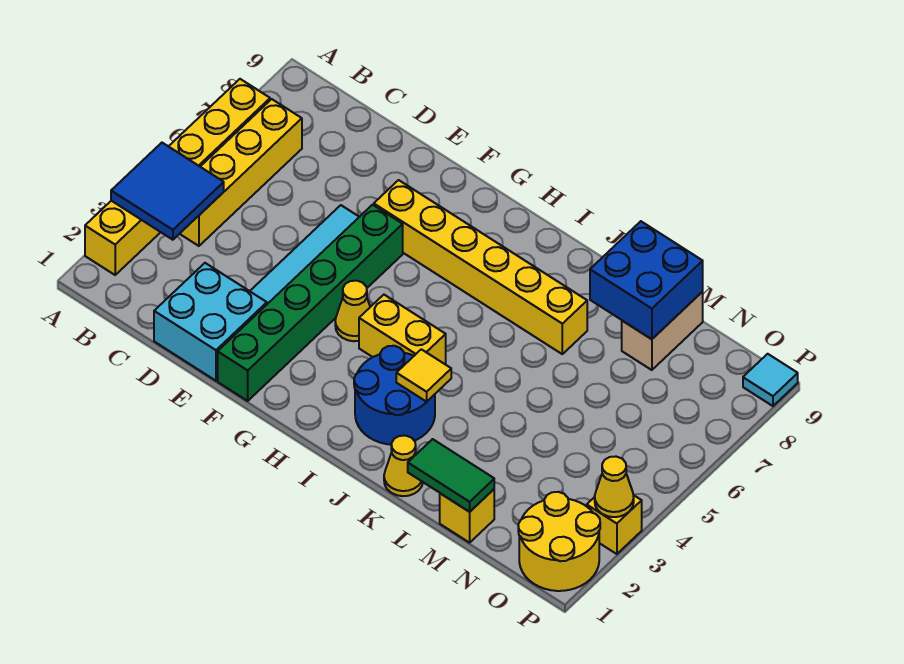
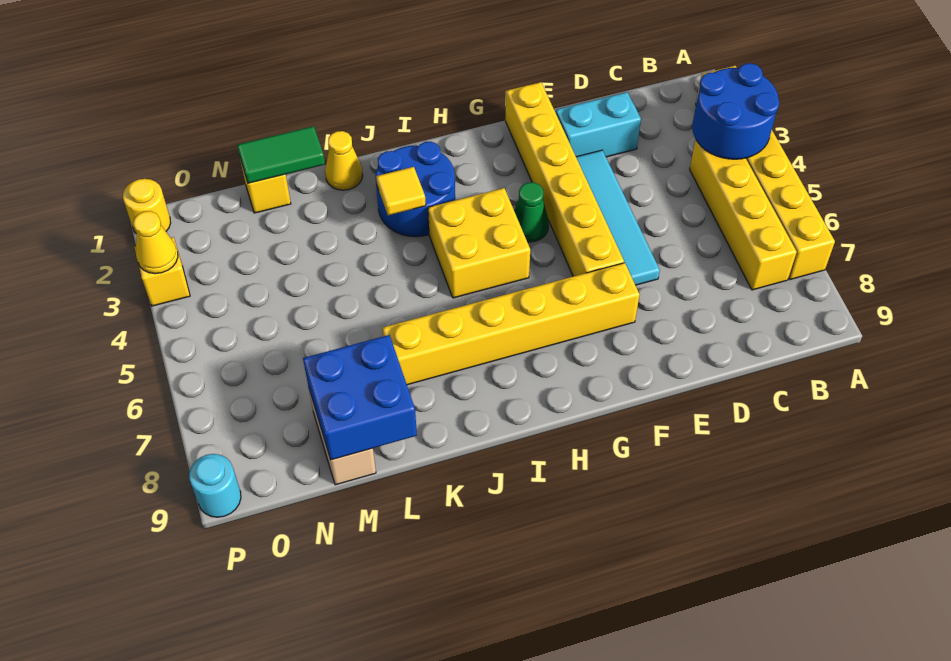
blue tile A3:B4 level 2 -> blue round brick A3:B4 level 2
cyan brick D1:E2 level 1 -> cyan brick D2:E2 level 1
green brick F1:F6 level 1 -> yellow brick F1:F6 level 1
yellow cone G4 level 1 -> green cone G4 level 1
yellow brick H4:I4 level 1 -> yellow brick H4:I5 level 1
yellow round brick O1:P2 level 1 -> yellow round brick P1 level 1
cyan tile P9 level 1 -> cyan round brick P9 level 1

